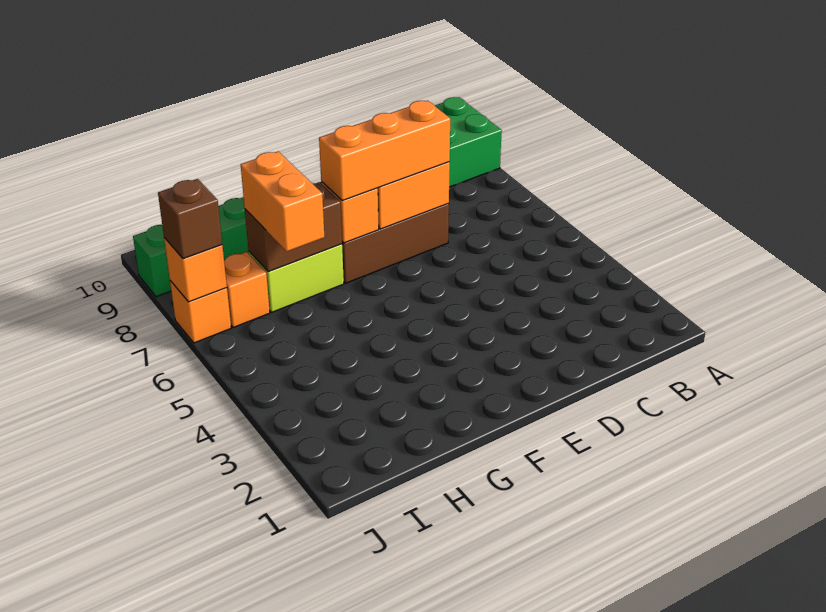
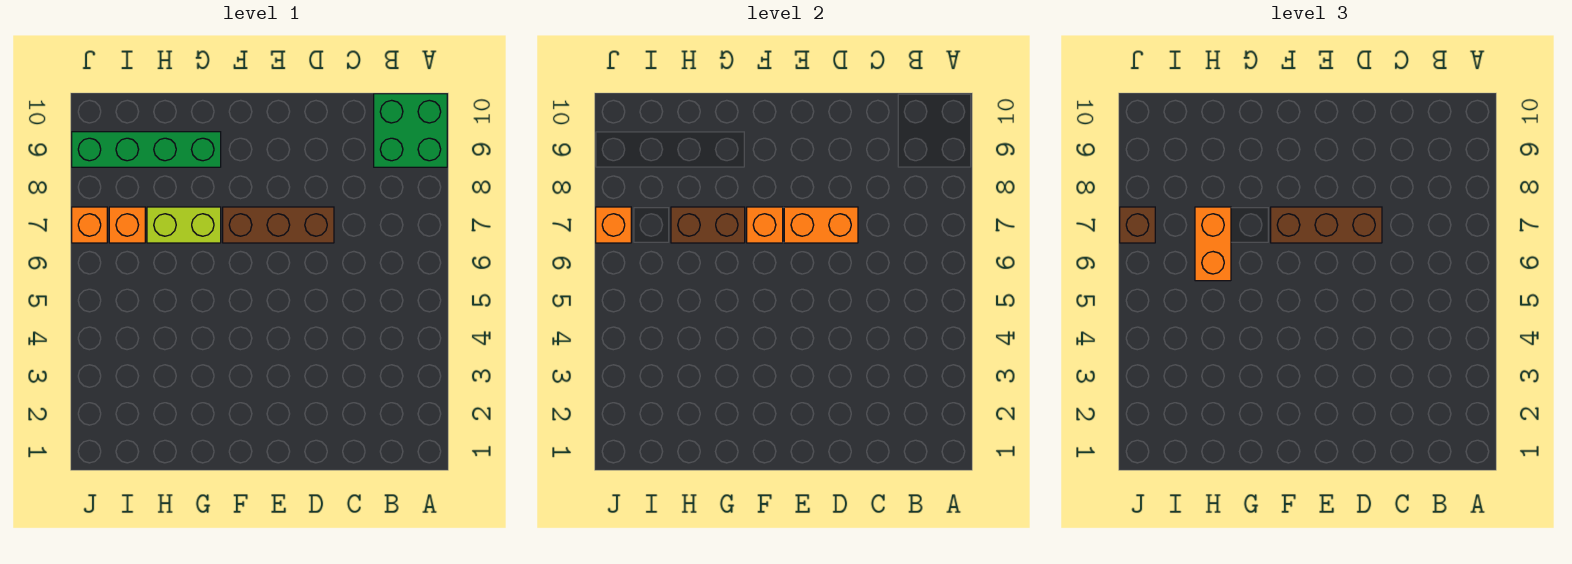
orange brick D7:F7 level 3 -> brown brick D7:F7 level 3

